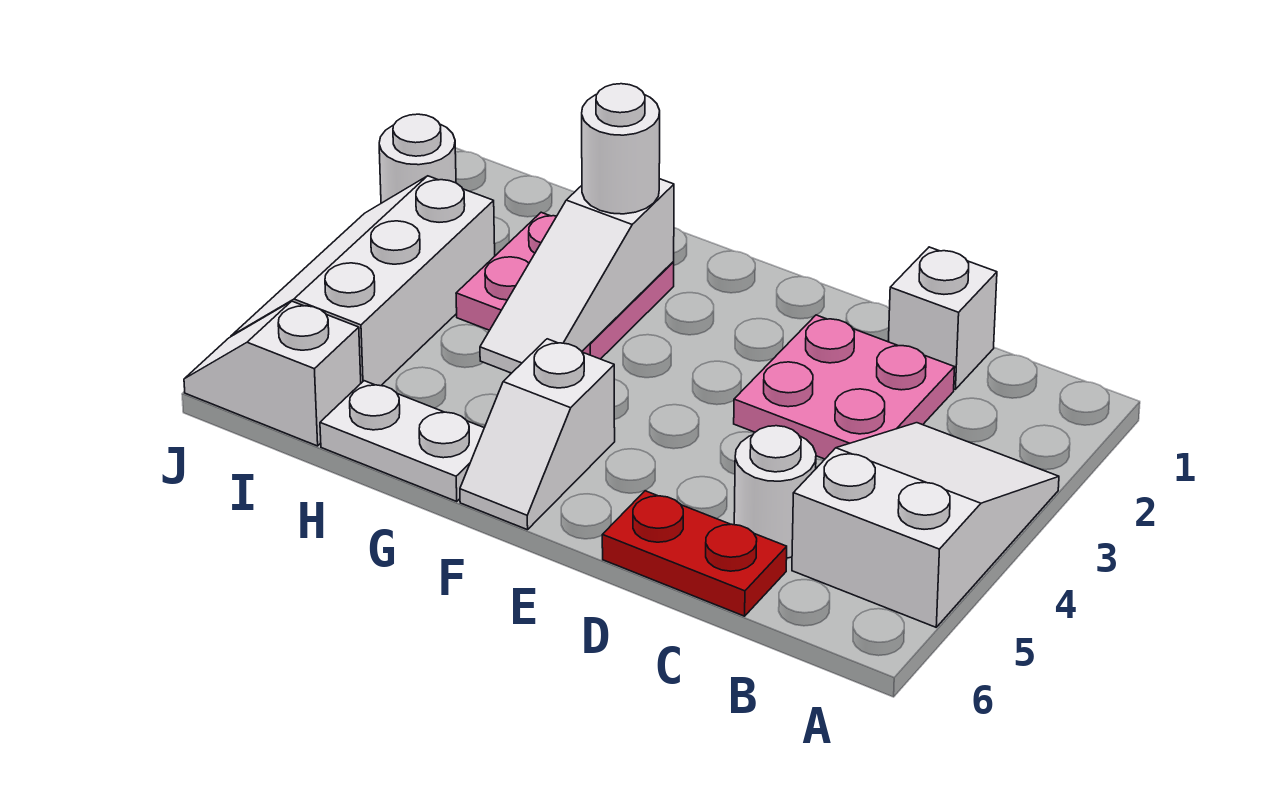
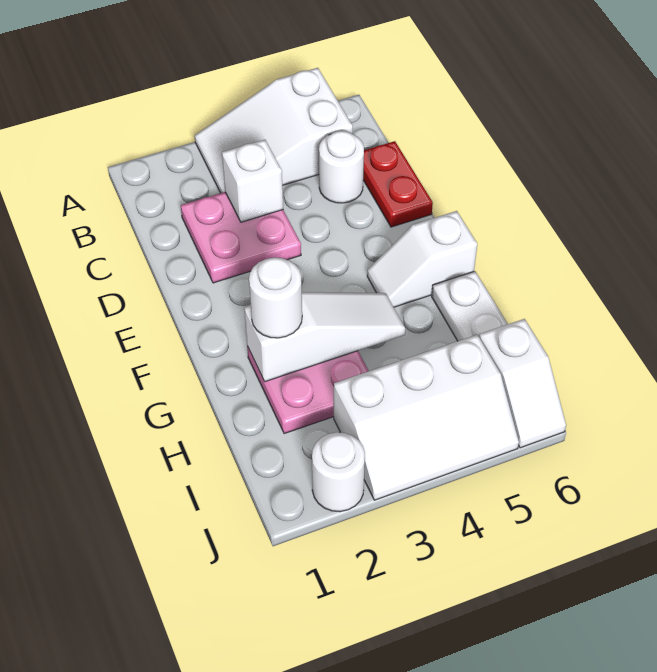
white brick C1 level 1 -> white brick C3 level 2
white slope F5:F6 level 1 top 5 -> white slope F5:F6 level 1 top 6

